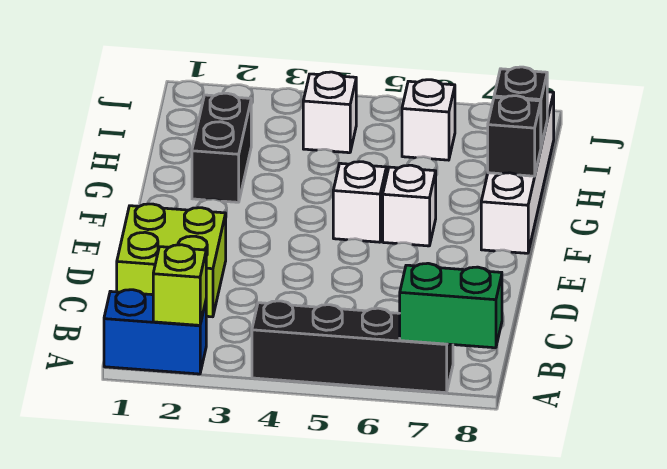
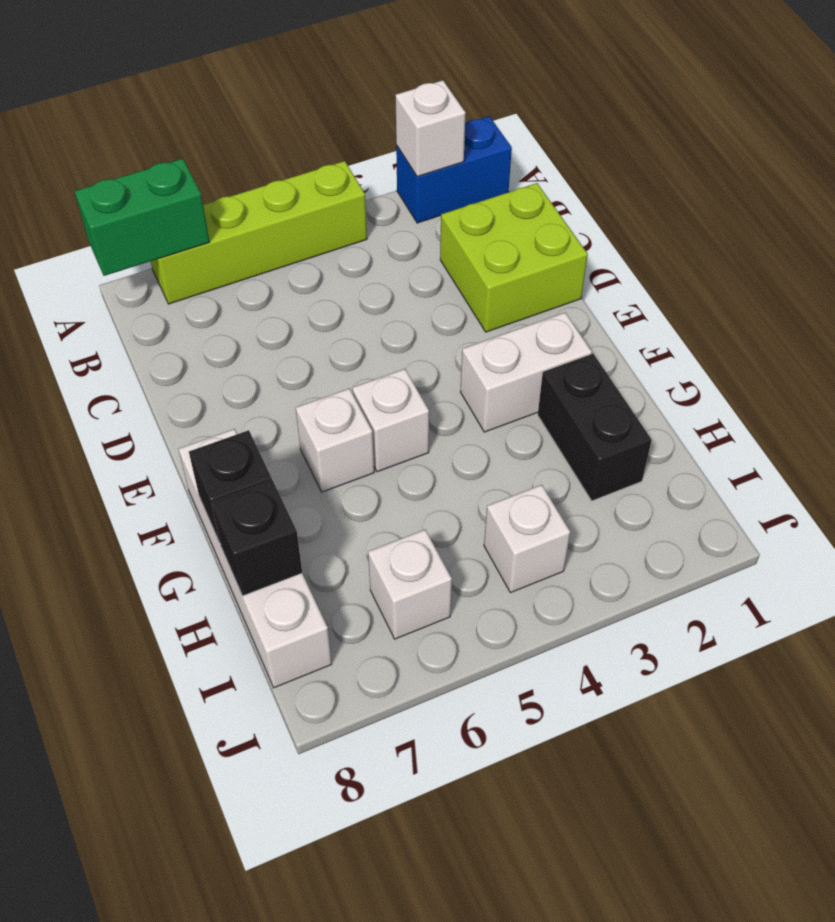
lime brick A2 level 2 -> white brick A2 level 2
black brick A4:A7 level 1 -> lime brick A4:A7 level 1
none -> white brick F2:F3 level 1

